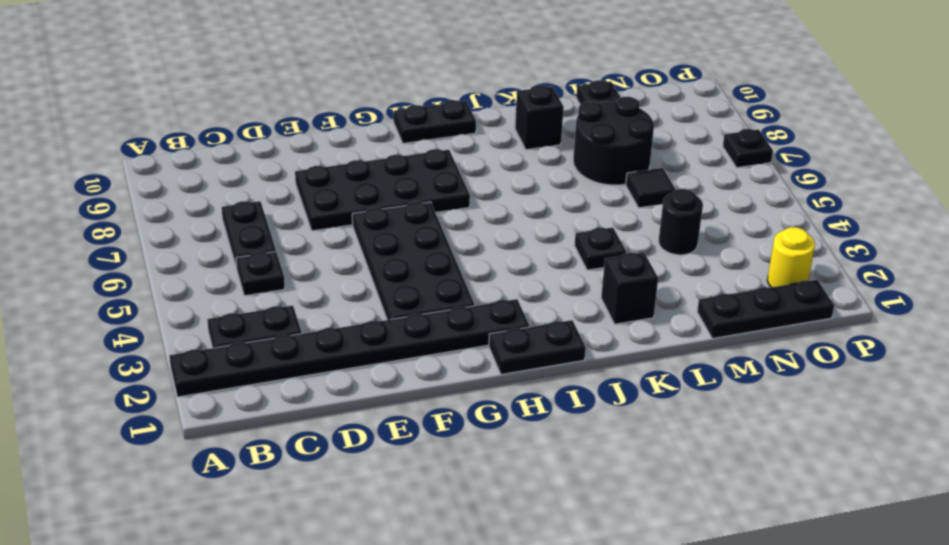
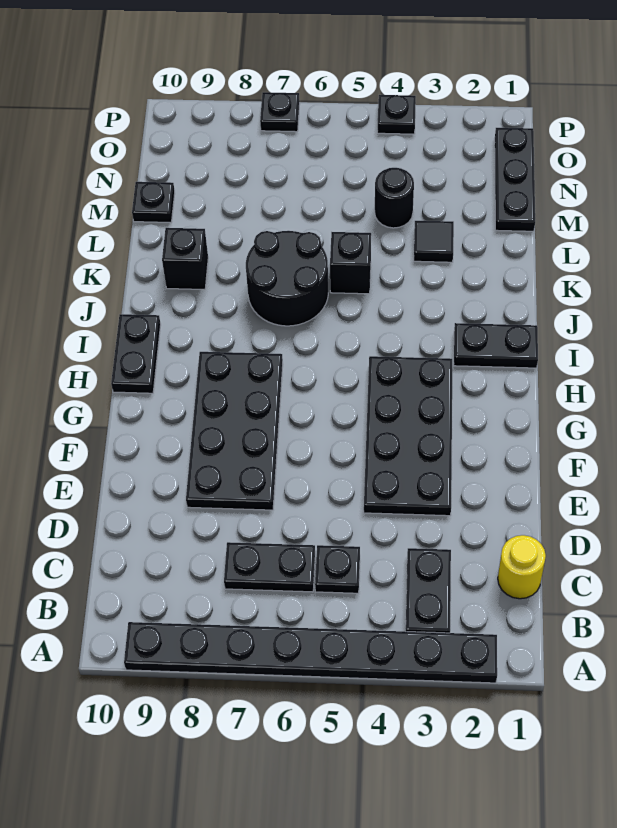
black plate A2:H2 level 1 -> black plate A2:A9 level 1
black plate F3:G6 level 1 -> black plate E3:H4 level 1
black plate H1:I1 level 1 -> black plate I1:I2 level 1
black brick K2 level 1 -> black brick K5 level 1
black plate K4 level 1 -> black plate P4 level 1
black round brick L7:M8 level 1 -> black round brick J6:K7 level 1
black tile M6 level 1 -> black tile L3 level 1
yellow round brick O2 level 1 -> yellow round brick C1 level 1

